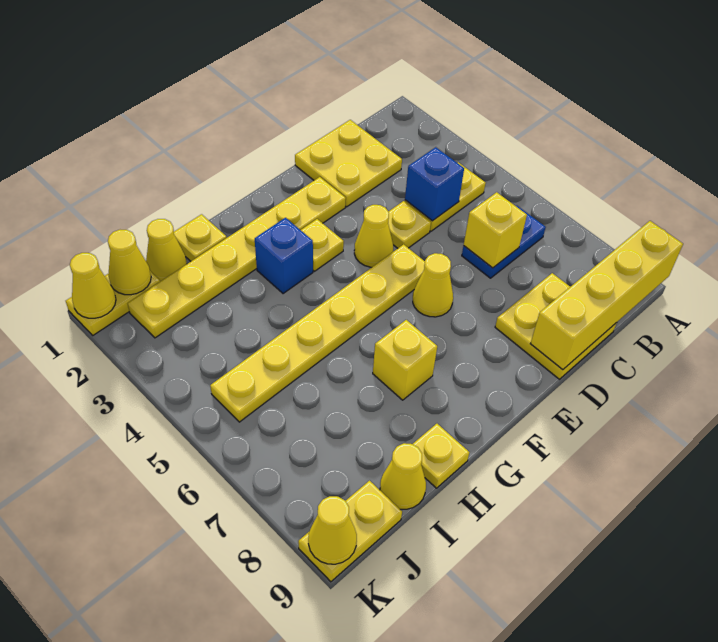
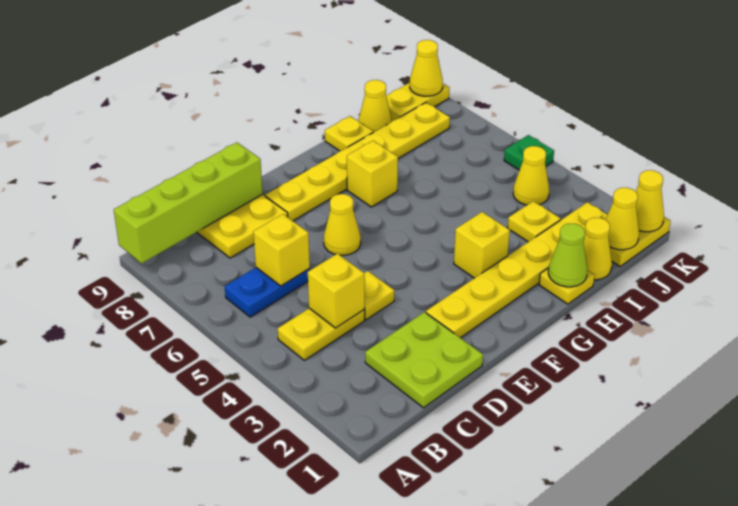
yellow brick A9:D9 level 2 -> lime brick A9:D9 level 2
yellow plate C1:D2 level 1 -> lime plate C1:D2 level 1
blue brick C4 level 2 -> yellow brick C4 level 2
yellow cone E4 level 1 -> yellow cone J4 level 1
yellow plate E5:J5 level 1 -> yellow plate E8:J8 level 1
yellow plate F3 level 1 -> yellow plate I3 level 1
blue brick G3 level 1 -> yellow brick G3 level 1
none -> lime cone H1 level 2
none -> green plate K5 level 1

